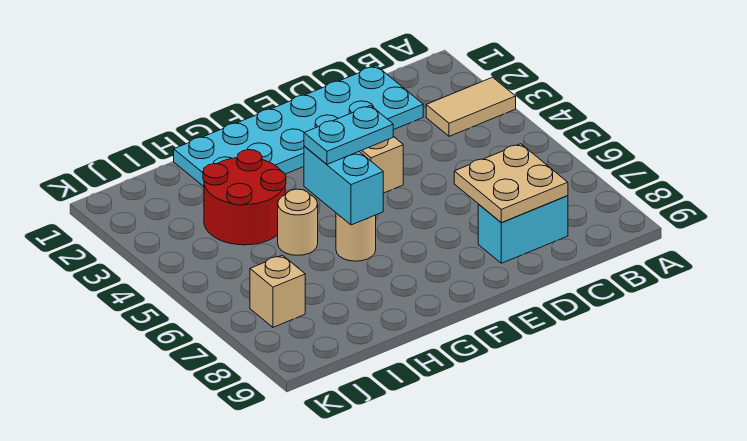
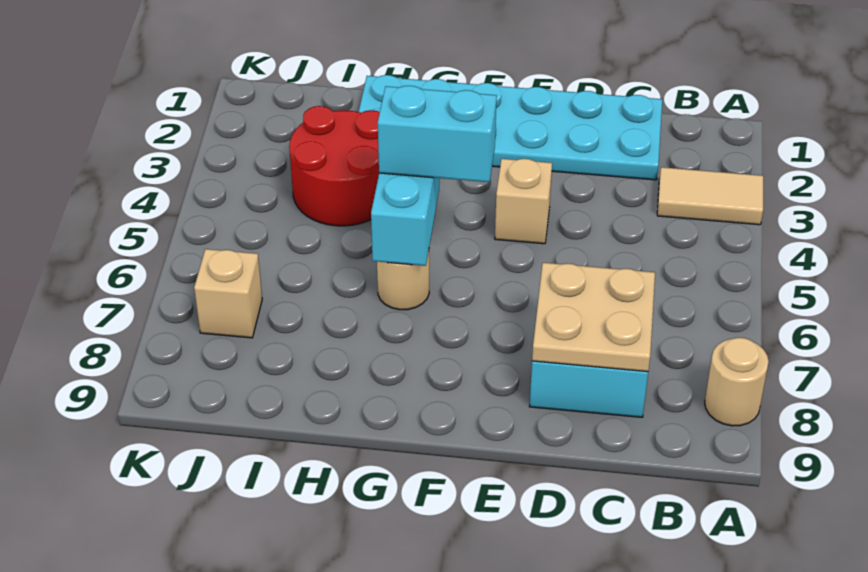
cyan plate F5:G5 level 3 -> cyan brick F5:G5 level 3
tan round brick H5 level 1 -> tan round brick A8 level 1

